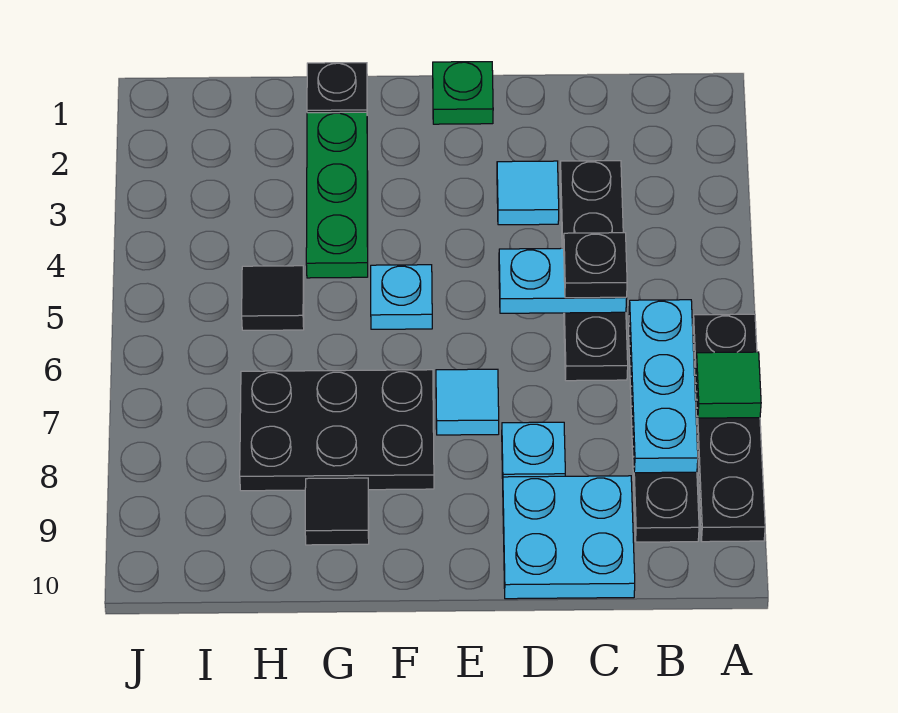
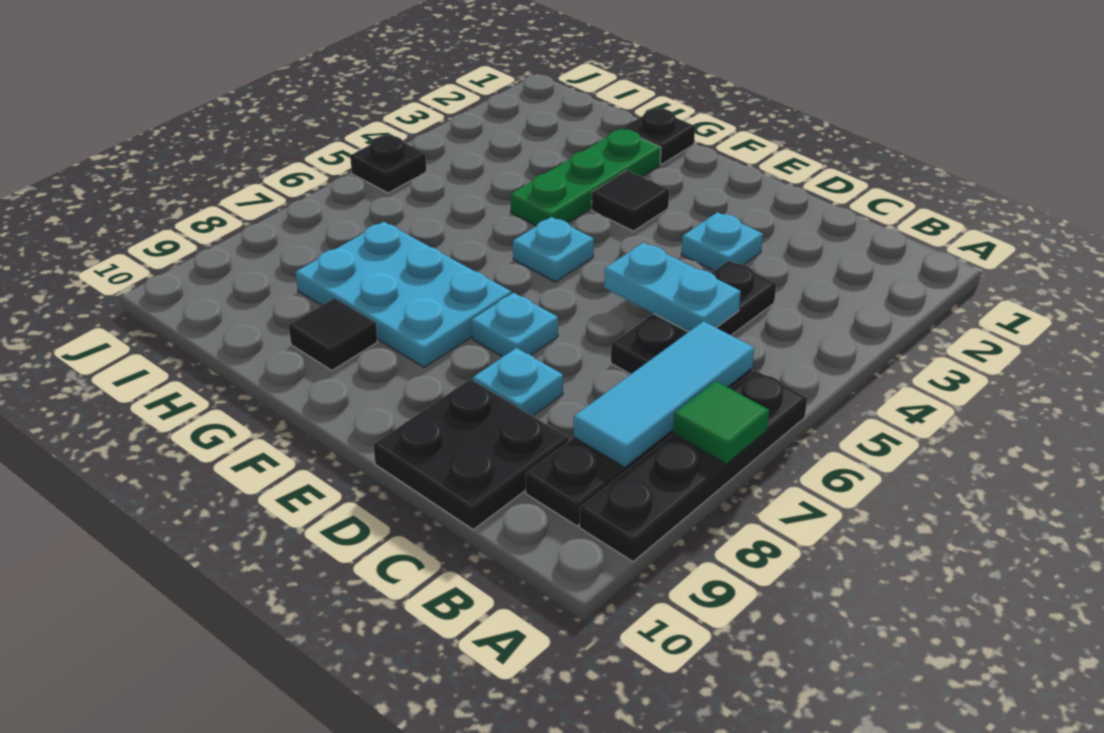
cyan plate B6:B8 level 2 -> cyan tile B6:B8 level 2
black plate C3:C6 level 1 -> black plate C4:C6 level 1
black plate C5 level 3 -> black plate J5 level 1
cyan plate C9:D10 level 1 -> black plate C9:D10 level 1
cyan tile D3 level 1 -> cyan plate D3 level 1
green plate E1 level 1 -> none
cyan tile E7 level 1 -> cyan plate E7 level 1
black plate F7:H8 level 1 -> cyan plate F7:H8 level 1
black tile H5 level 1 -> black tile F3 level 1

